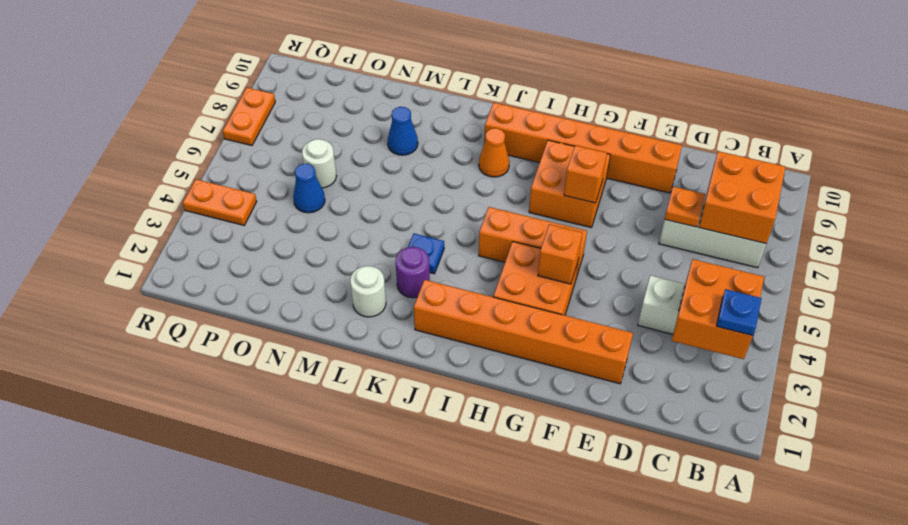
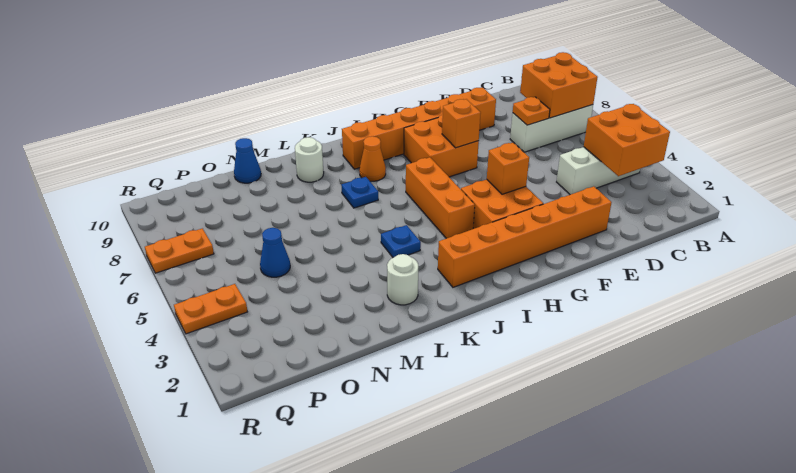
blue plate B3 level 3 -> blue plate K7 level 1
orange brick G5:I5 level 1 -> orange brick I4:I6 level 1
purple round brick K3 level 1 -> none
blue cone M8 level 1 -> blue cone N10 level 1
white round brick O6 level 1 -> white round brick L9 level 1
orange plate R7:R8 level 1 -> orange plate Q7:R7 level 1

